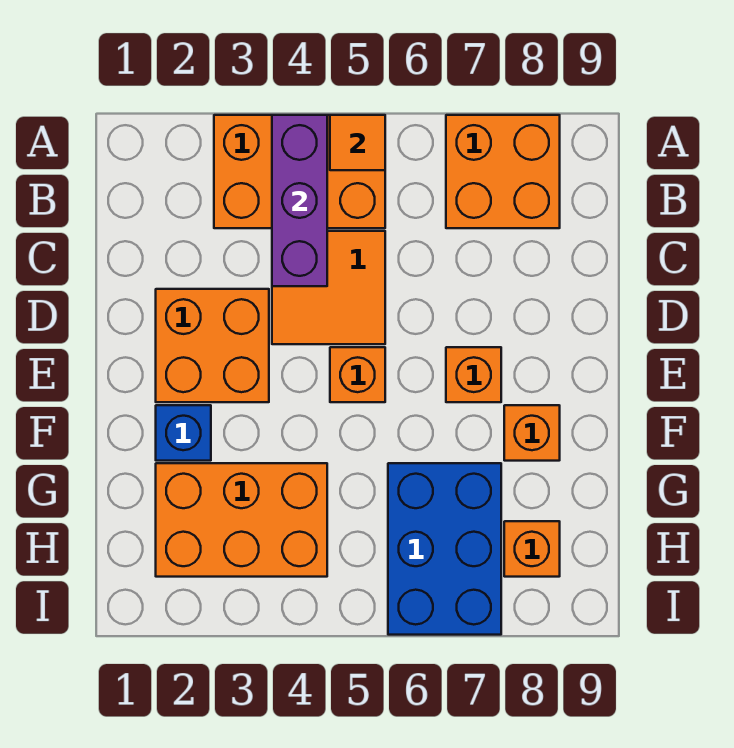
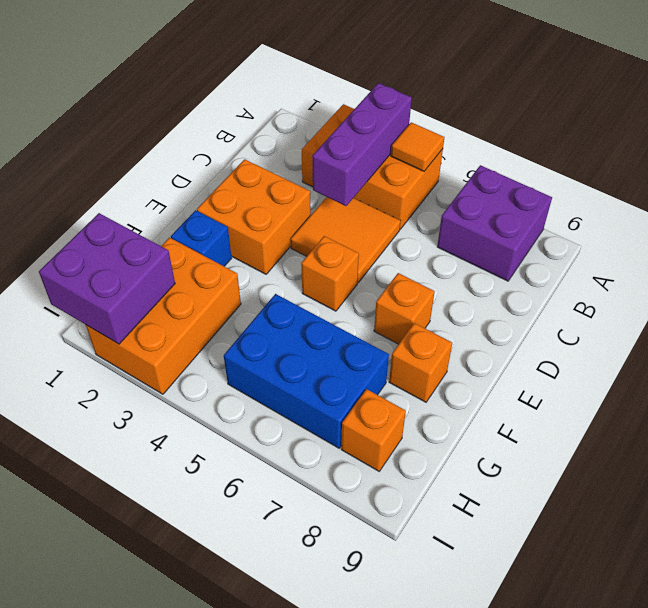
orange brick A7:B8 level 1 -> purple brick A7:B8 level 1
orange brick G2:H4 level 1 -> orange brick G2:I3 level 1
blue brick G6:I7 level 1 -> blue brick G5:H7 level 1
none -> purple brick H1:I2 level 2

